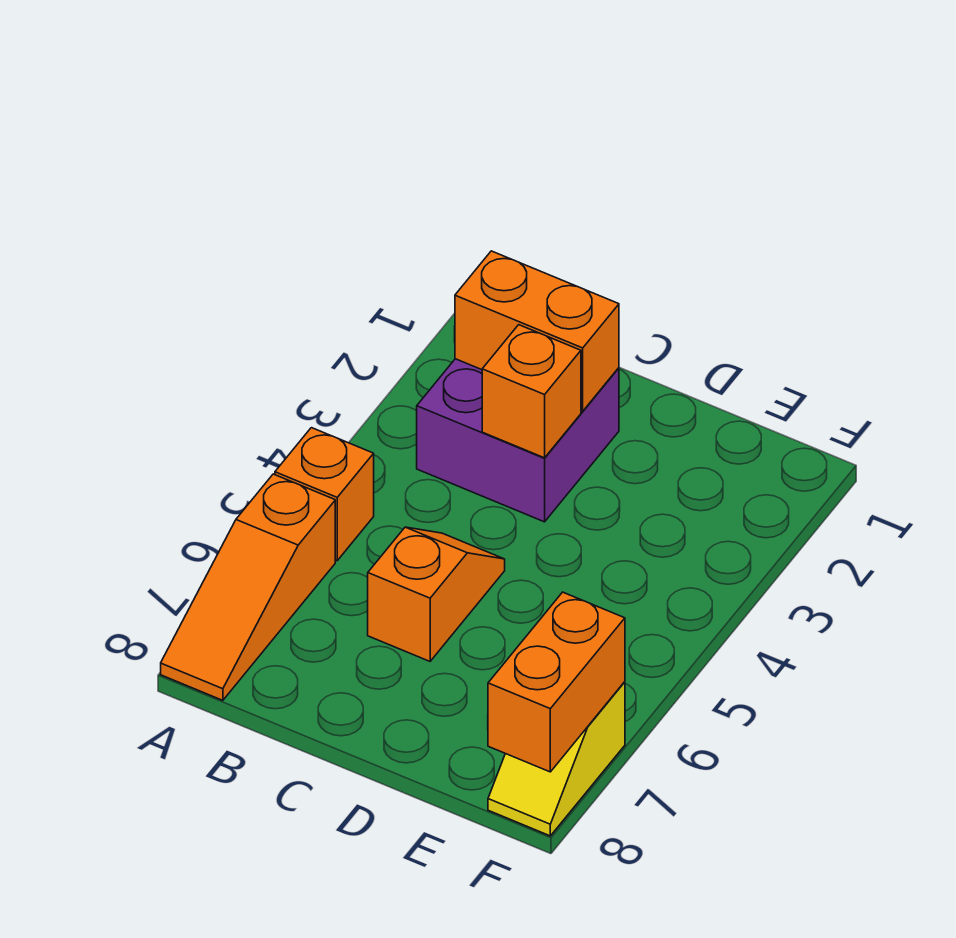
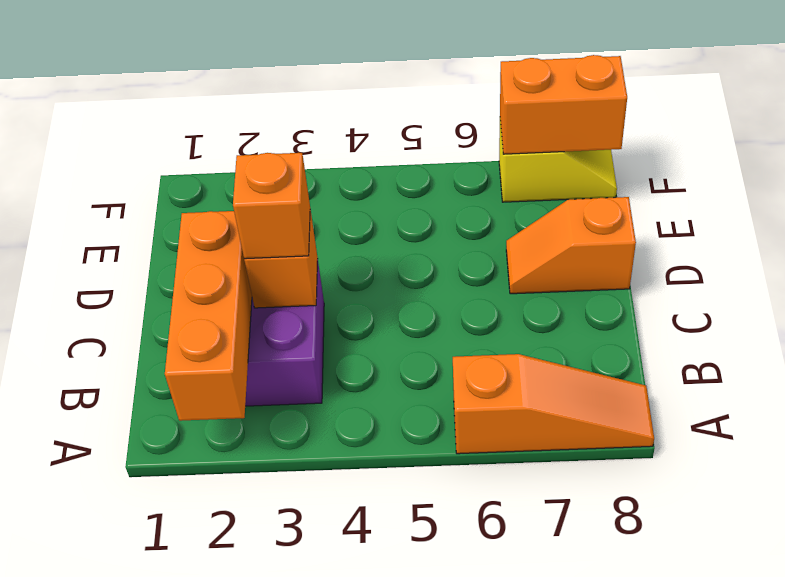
orange brick A5 level 1 -> orange brick C3 level 3
orange brick B2:C2 level 2 -> orange brick A2:C2 level 2
orange slope C5:C6 level 1 top 6 -> orange slope D7:D8 level 1 top 8

